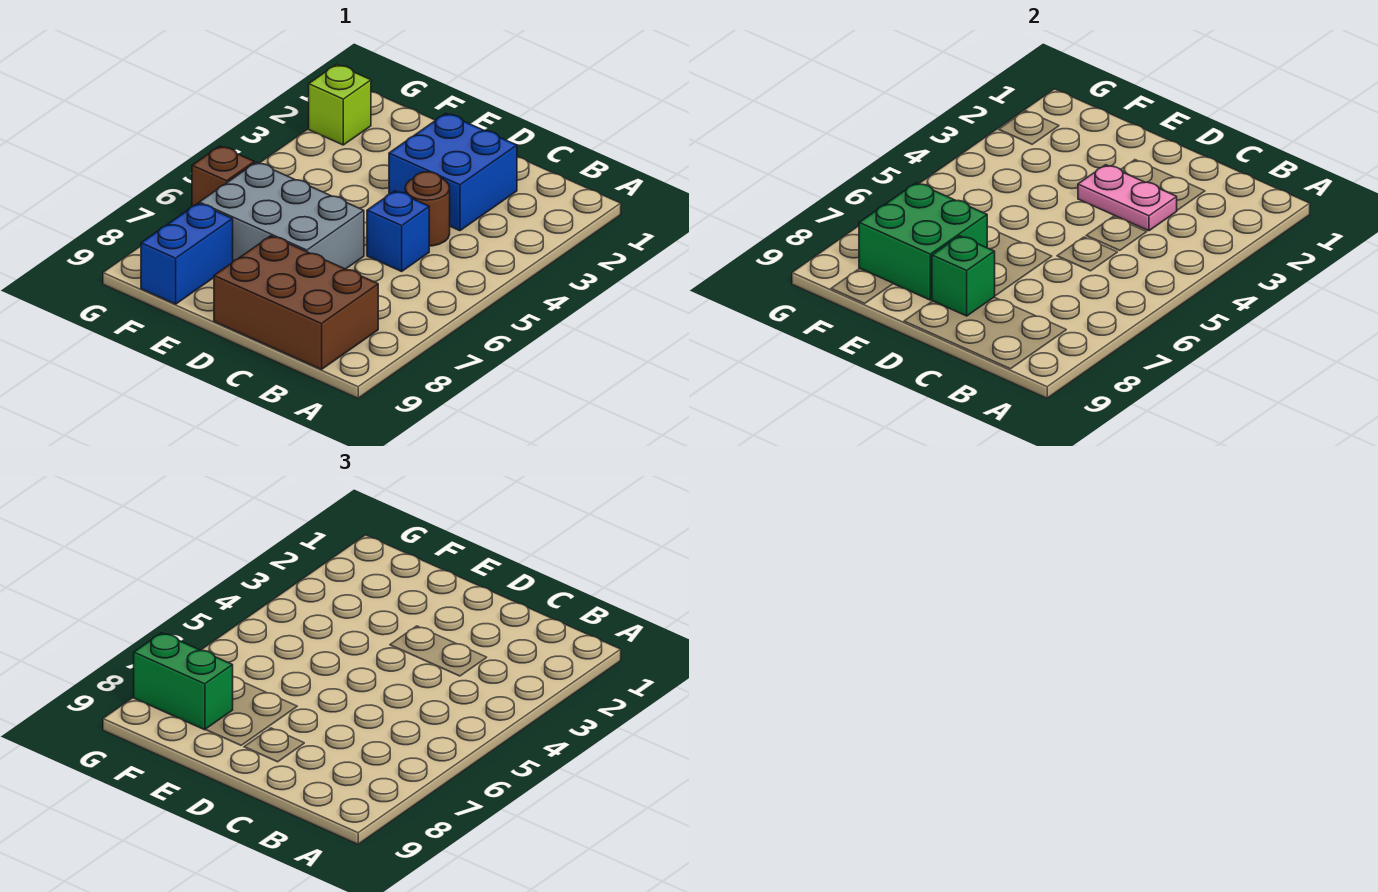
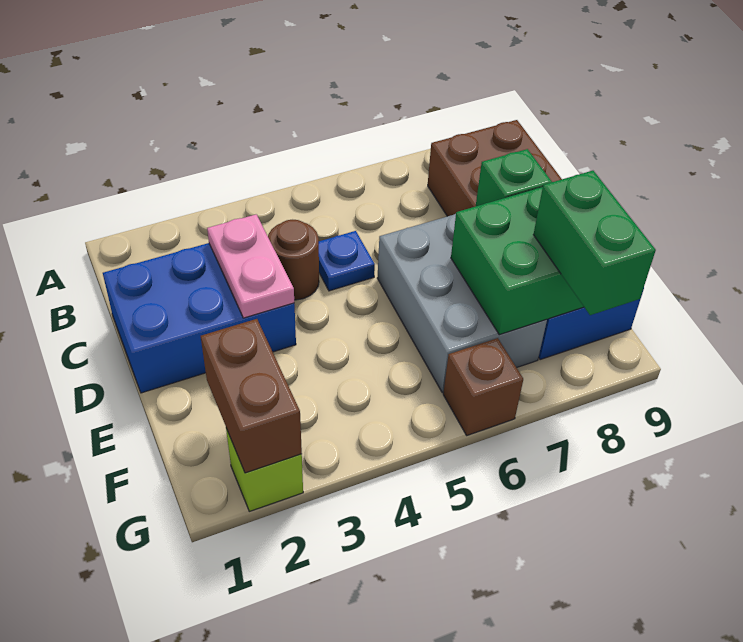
blue brick C2:D3 level 1 -> blue brick C1:D3 level 1
blue brick C5 level 1 -> blue plate C5 level 1
none -> brown brick F2:G2 level 2

